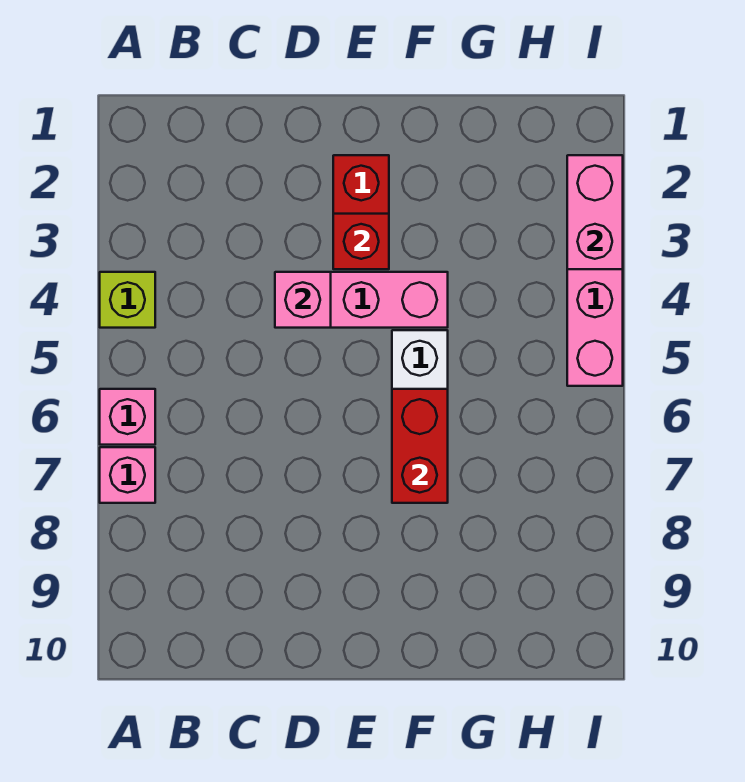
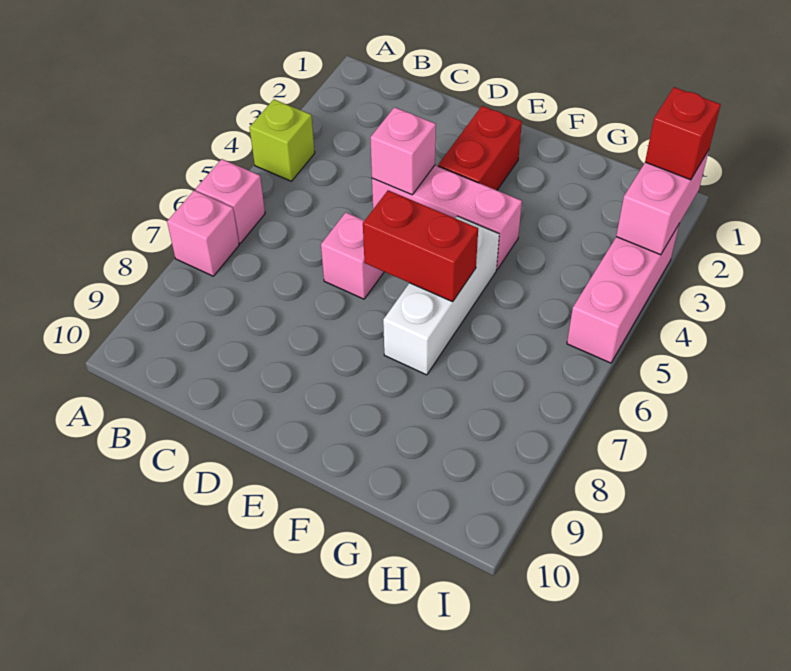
none -> pink brick D6 level 1
red brick E3 level 2 -> red brick I2 level 3
red brick F6:F7 level 2 -> red brick E6:F6 level 2

